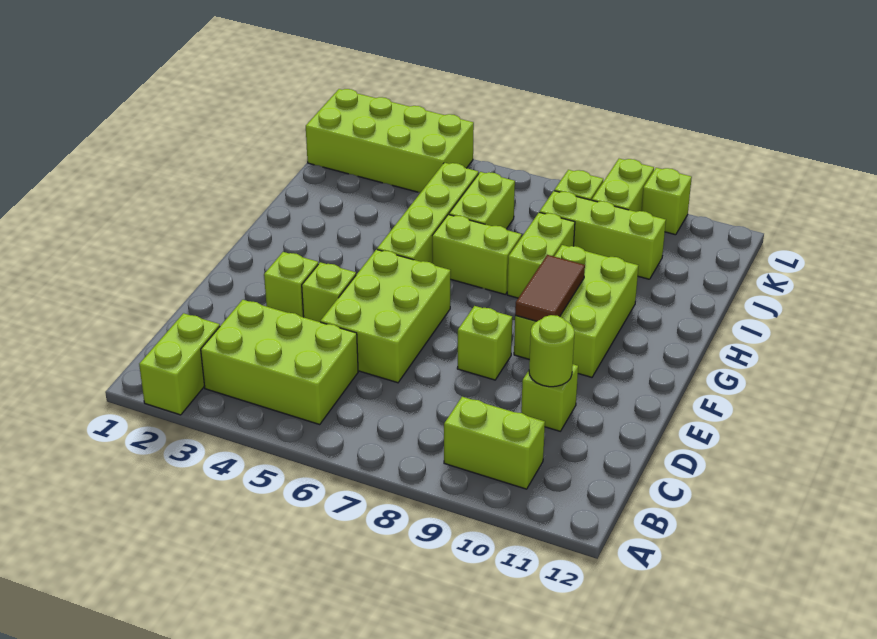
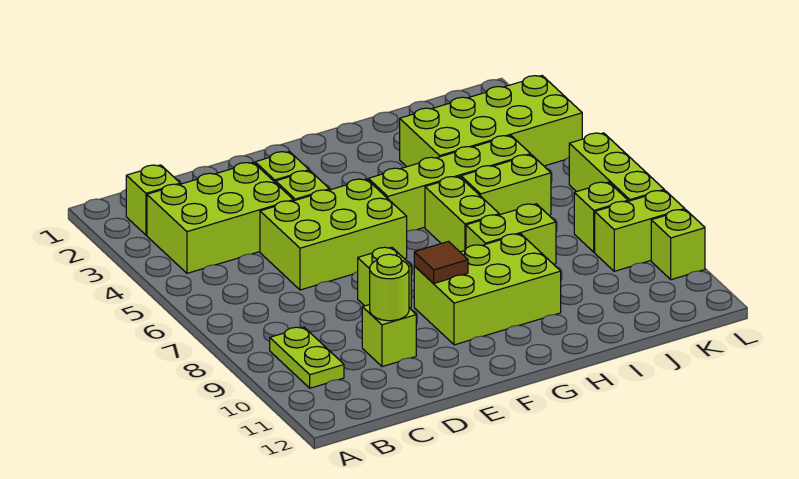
lime brick A2:B2 level 1 -> lime brick B2 level 1
lime brick B3:C5 level 1 -> lime brick B3:D4 level 1
lime brick B9:B10 level 1 -> lime plate B9:B10 level 1
brown tile F9:G9 level 2 -> brown tile F9 level 2
lime brick J8:J10 level 1 -> lime brick L6:L8 level 1
lime brick K1:L4 level 1 -> lime brick I3:L4 level 1

